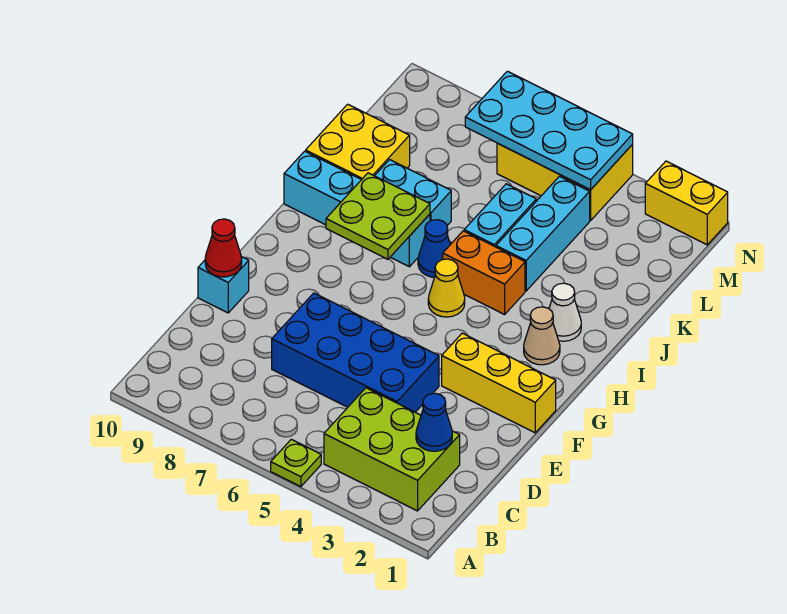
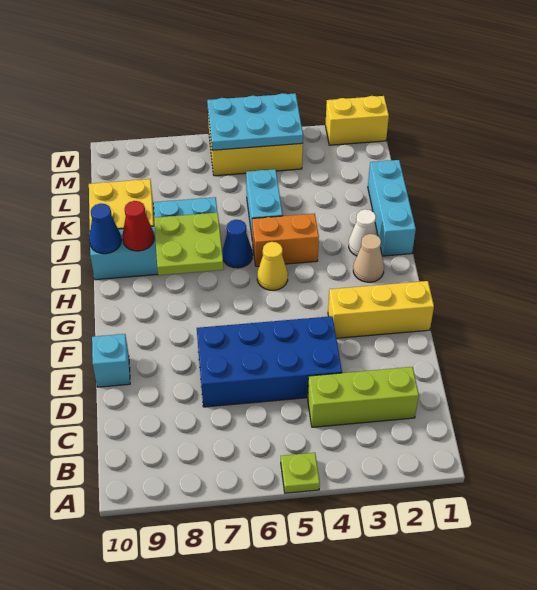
lime brick B2:C4 level 1 -> lime brick C2:C4 level 1
blue cone C2 level 2 -> blue cone I10 level 2
red cone E10 level 2 -> red cone I9 level 2
cyan brick J4:L4 level 1 -> cyan brick I1:K1 level 1
cyan plate M4:N7 level 2 -> cyan plate M4:N6 level 2

